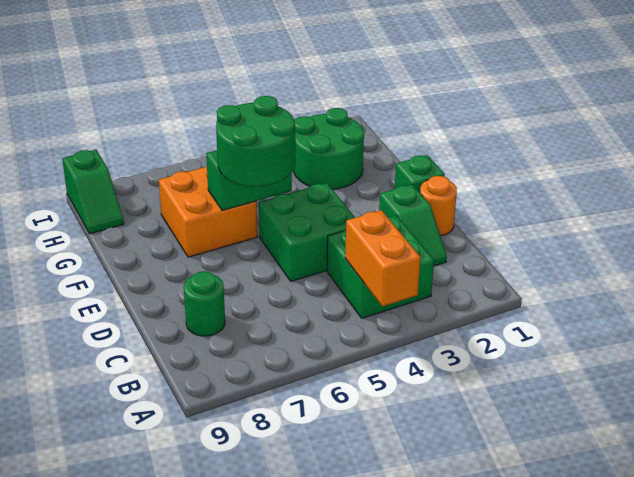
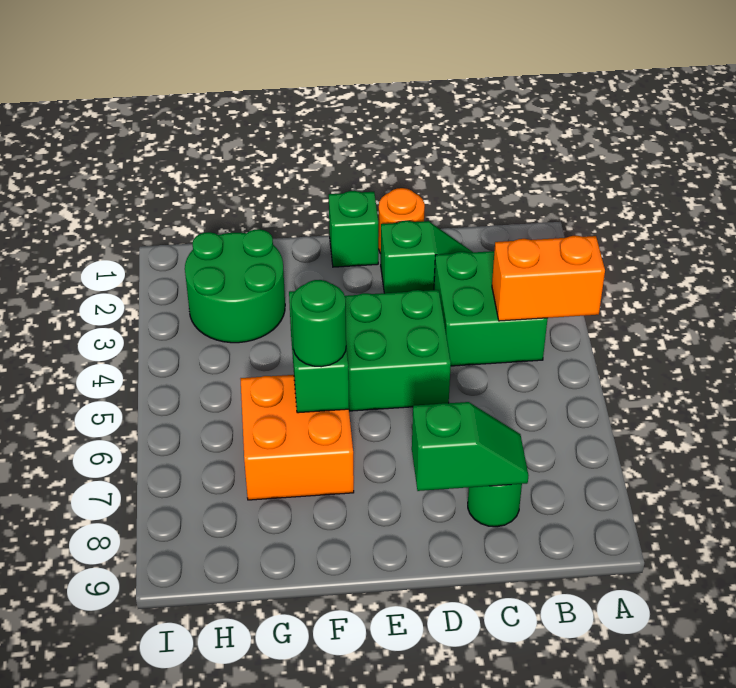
green round brick E5:F6 level 3 -> green round brick F6 level 3
green slope H9:I9 level 1 top I -> green slope C8:D8 level 2 top D

